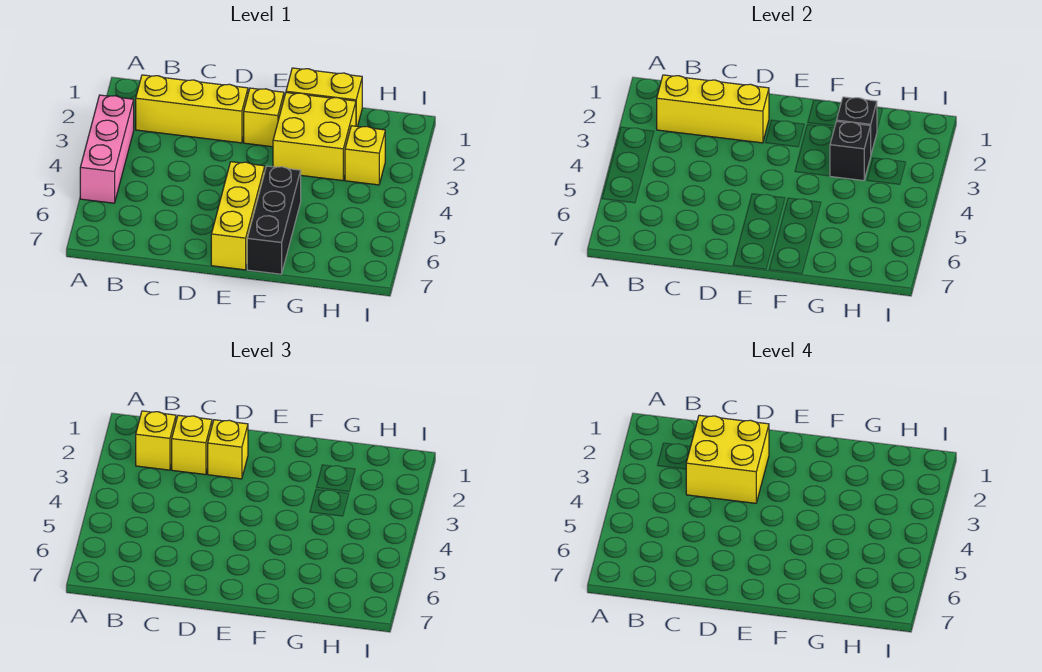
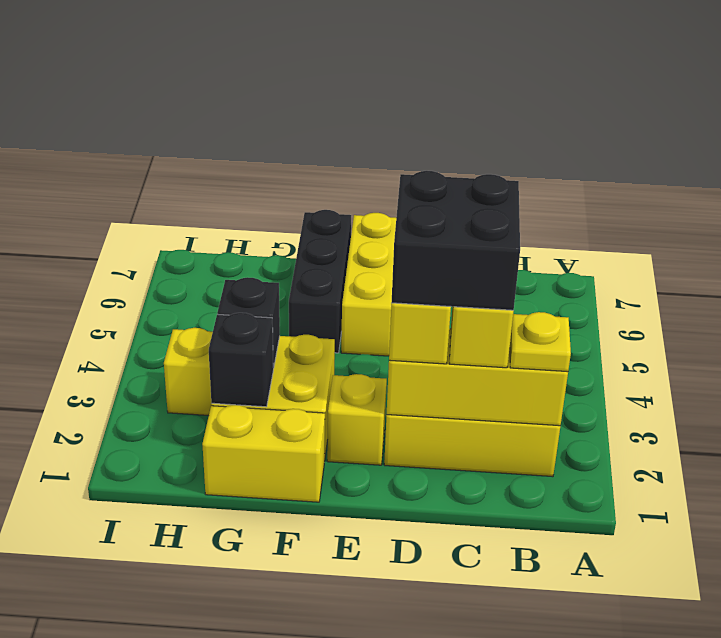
pink brick A3:A5 level 1 -> none
yellow brick B2 level 3 -> yellow plate B2 level 3
yellow brick C2:D3 level 4 -> black brick C2:D3 level 4

